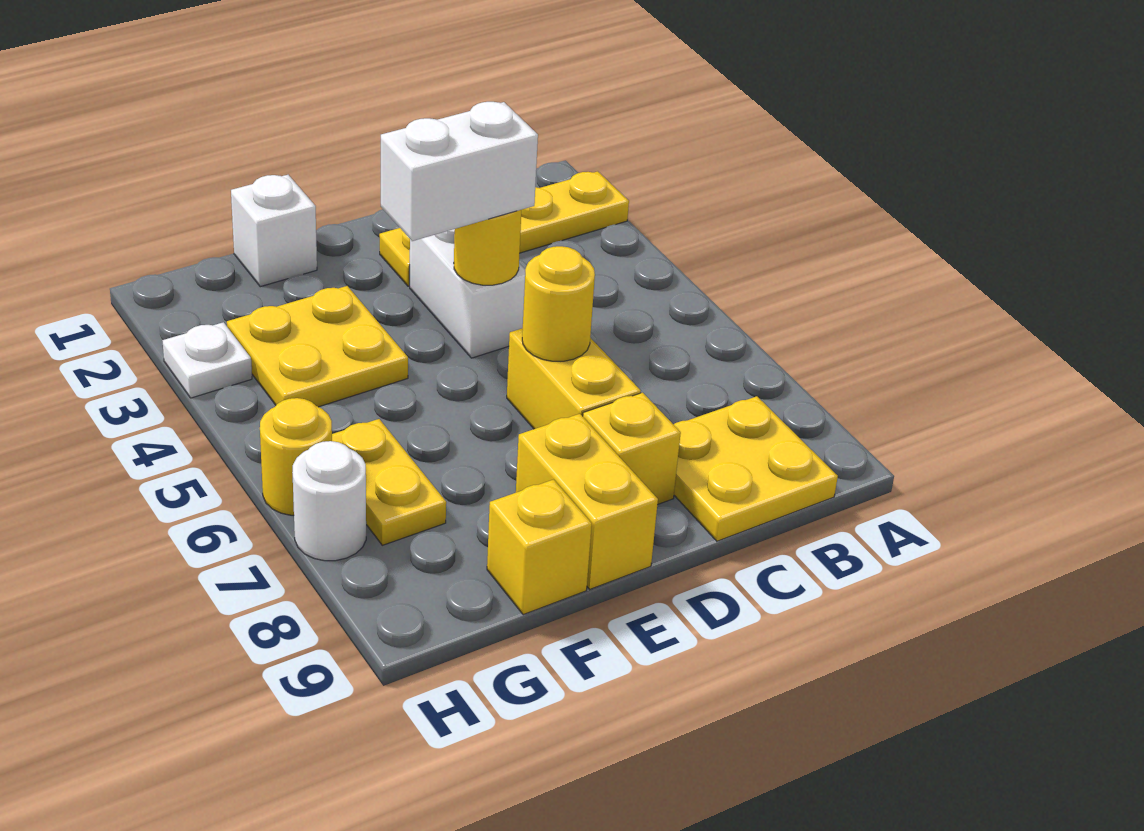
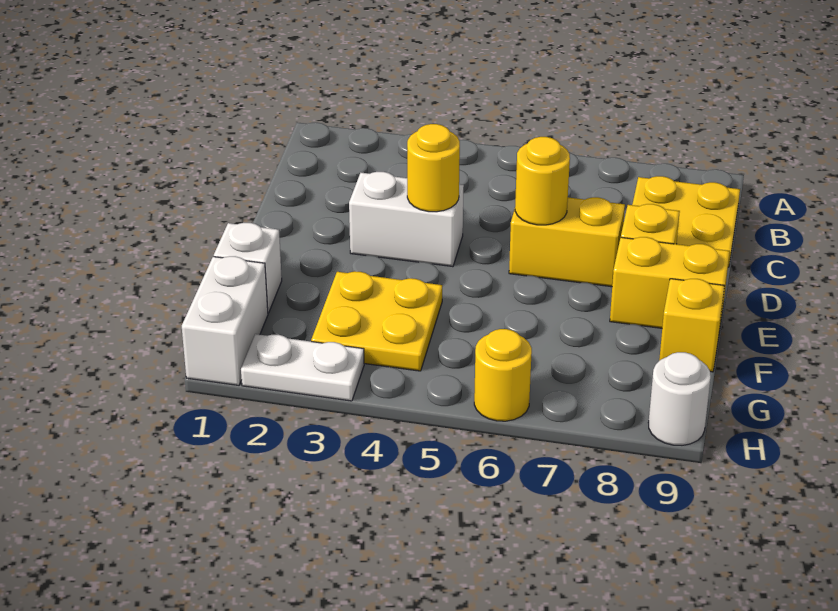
yellow plate A2:D2 level 1 -> none
white brick D4:E4 level 3 -> white brick G1:H1 level 1
yellow plate G6:G7 level 1 -> none
white plate H3 level 1 -> white plate H2:H3 level 1
white round brick H7 level 1 -> white round brick H9 level 1

